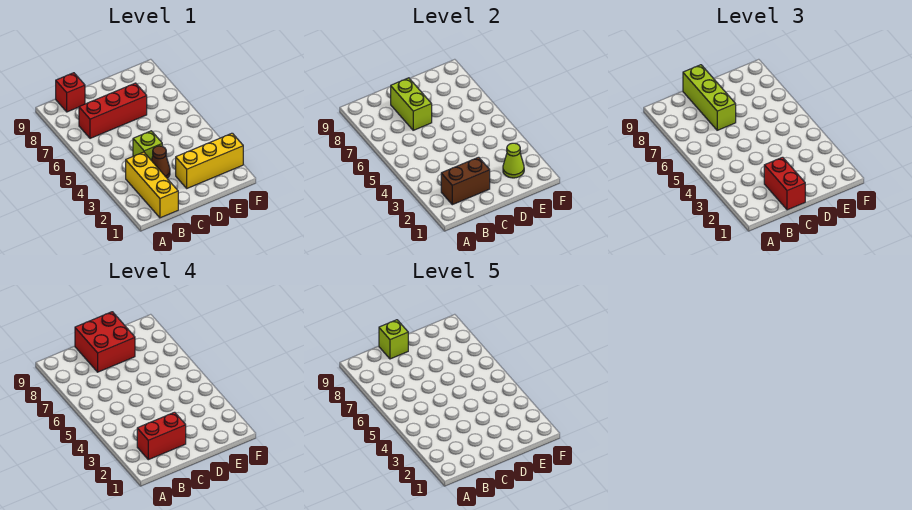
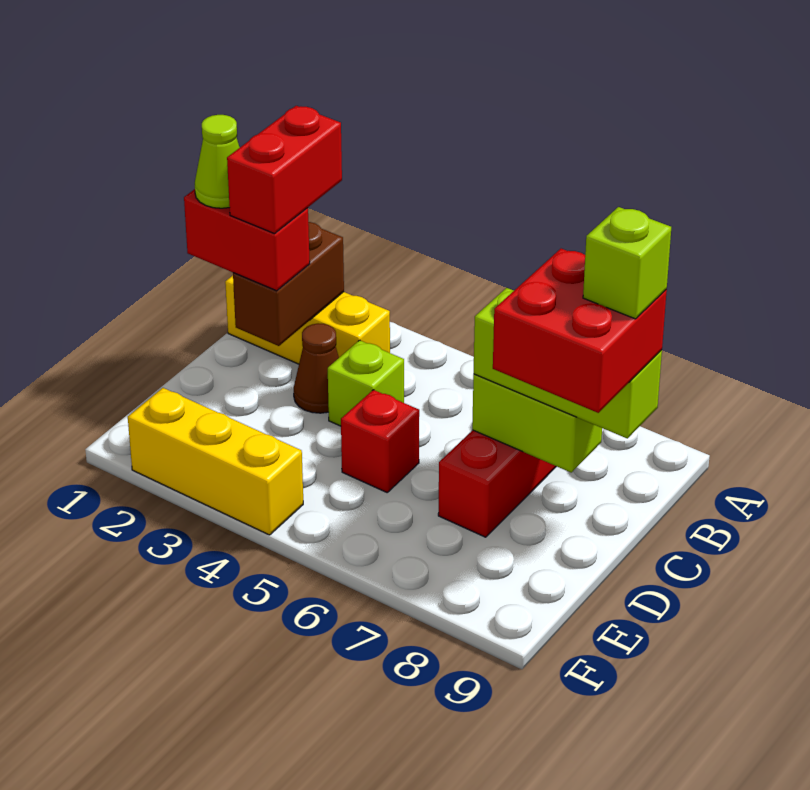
red brick B9 level 1 -> red brick D5 level 1
yellow brick D2:F2 level 1 -> yellow brick F2:F4 level 1
lime cone E2 level 2 -> lime cone C1 level 4

